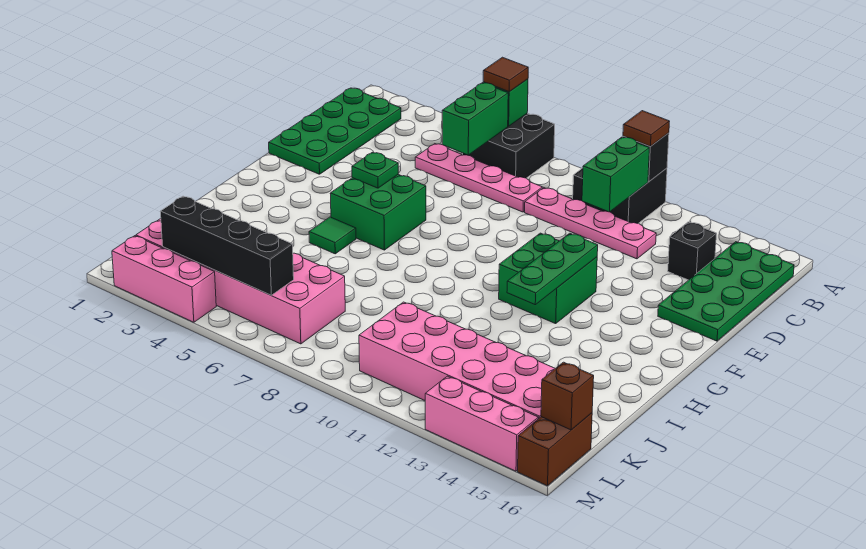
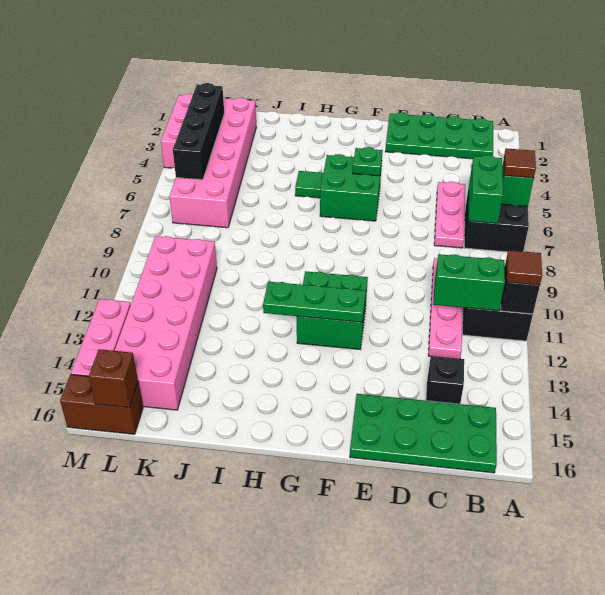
green brick B6:C6 level 2 -> green brick B6:B7 level 2
pink plate C5:C8 level 1 -> pink plate C5:C7 level 1

